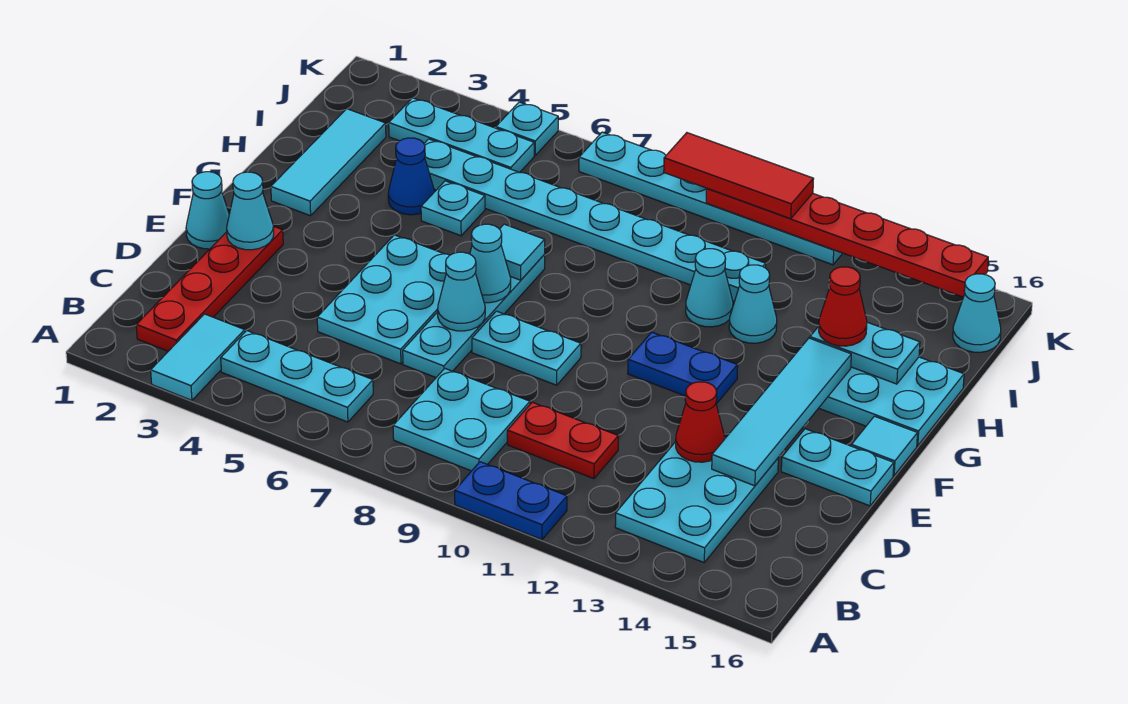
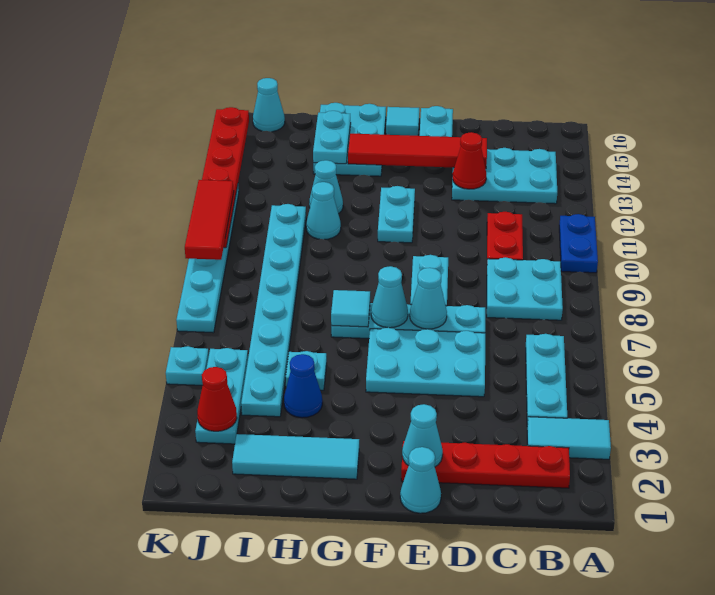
cyan tile D14:G14 level 2 -> red tile D14:G14 level 2
blue plate F11:F12 level 1 -> cyan plate F11:F12 level 1
red cone H14 level 3 -> red cone J3 level 2

